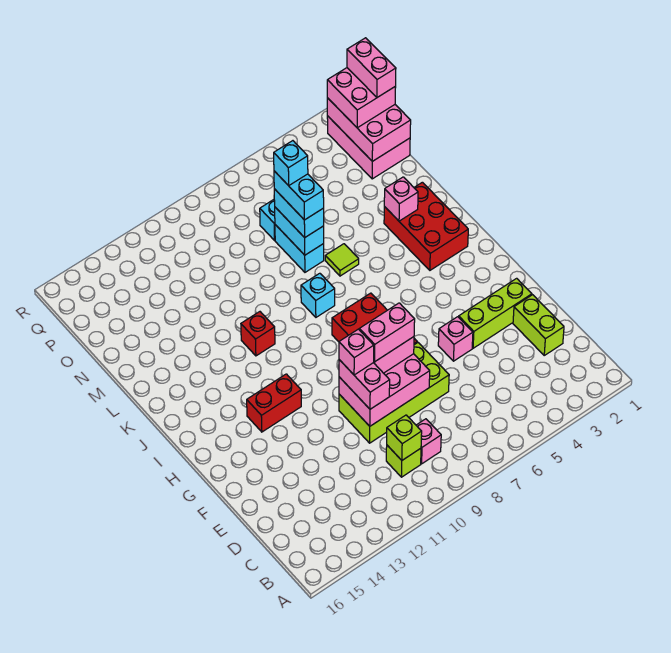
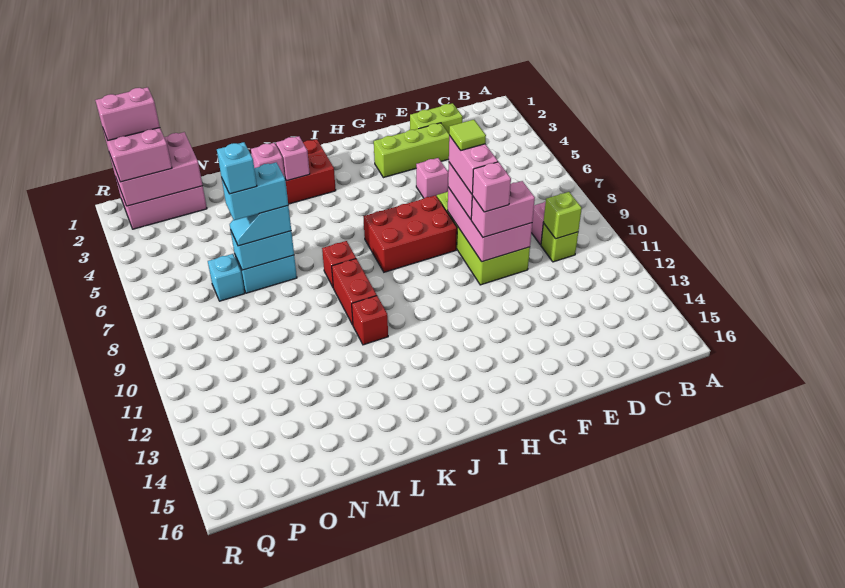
lime brick F2:F4 level 1 -> lime brick E3:G3 level 1
red brick H12:H13 level 1 -> red brick K9:K10 level 1
none -> pink brick K3 level 2
cyan brick K8 level 1 -> red brick K8 level 1
lime tile L6 level 1 -> lime tile F8 level 5
cyan brick M7:N7 level 3 -> cyan slope M7:N7 level 3 top M

